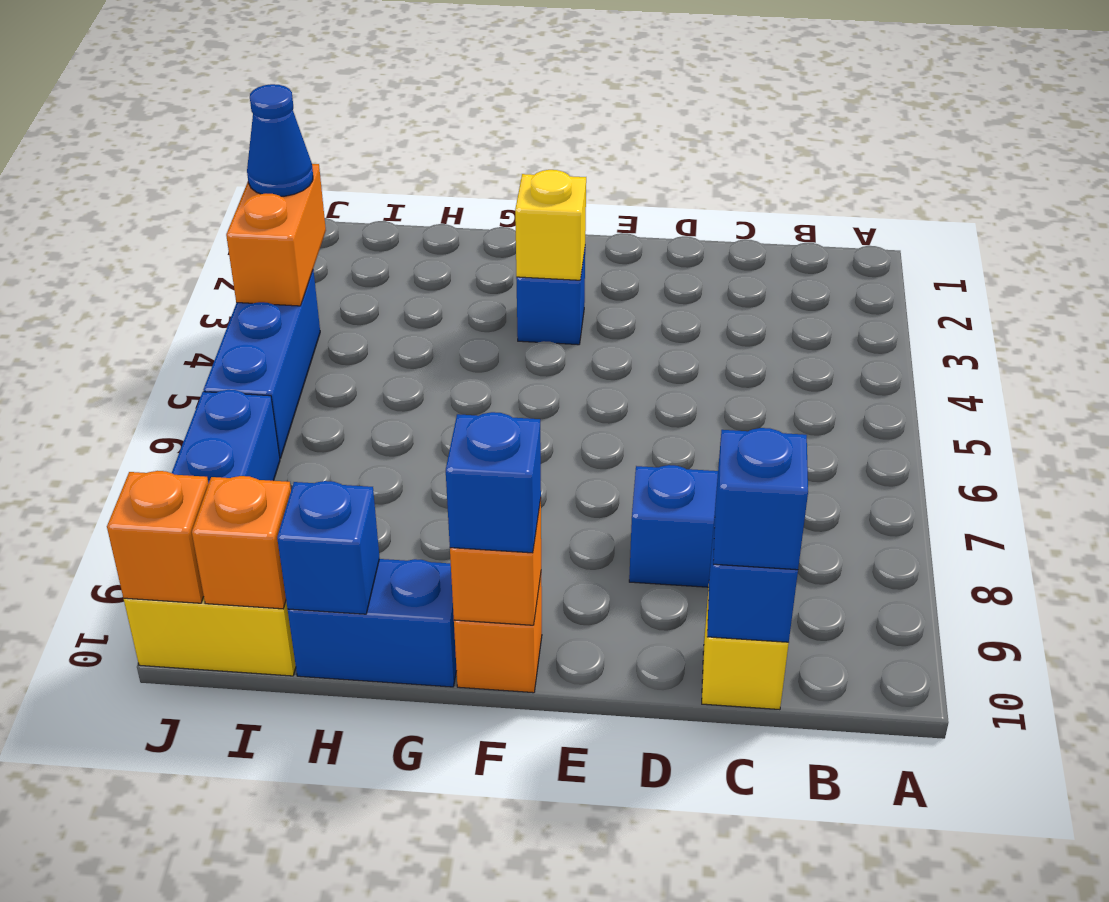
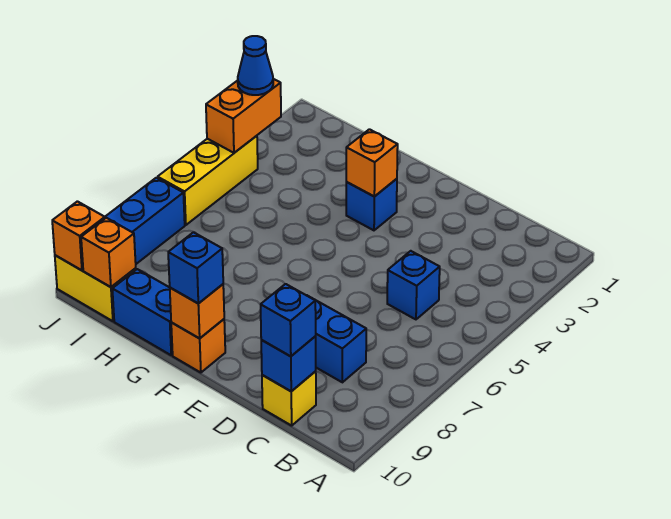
yellow brick F3 level 2 -> orange brick F3 level 2
blue brick H10 level 2 -> blue brick C5 level 1
blue brick J4:J6 level 1 -> yellow brick J4:J6 level 1

